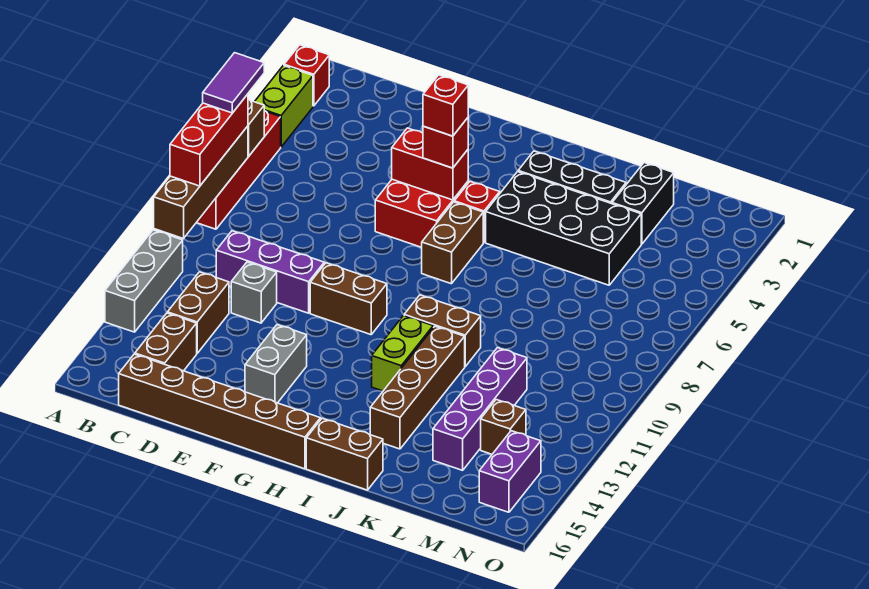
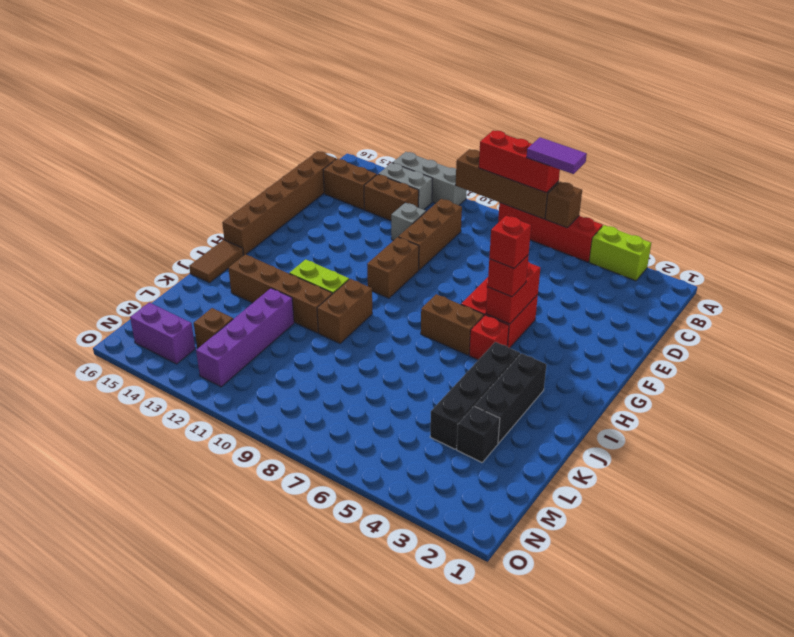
red brick A2 level 1 -> none
purple brick C10:E10 level 1 -> brown brick C10:E10 level 1
grey brick F13:F14 level 1 -> grey brick B12:B13 level 1
black brick I4:L5 level 1 -> black brick I4:L4 level 1
brown brick I16:J16 level 1 -> brown tile I16:J16 level 1
black brick L2:L3 level 1 -> black brick L3 level 1
purple brick L11:L14 level 1 -> purple brick K12:N12 level 1

